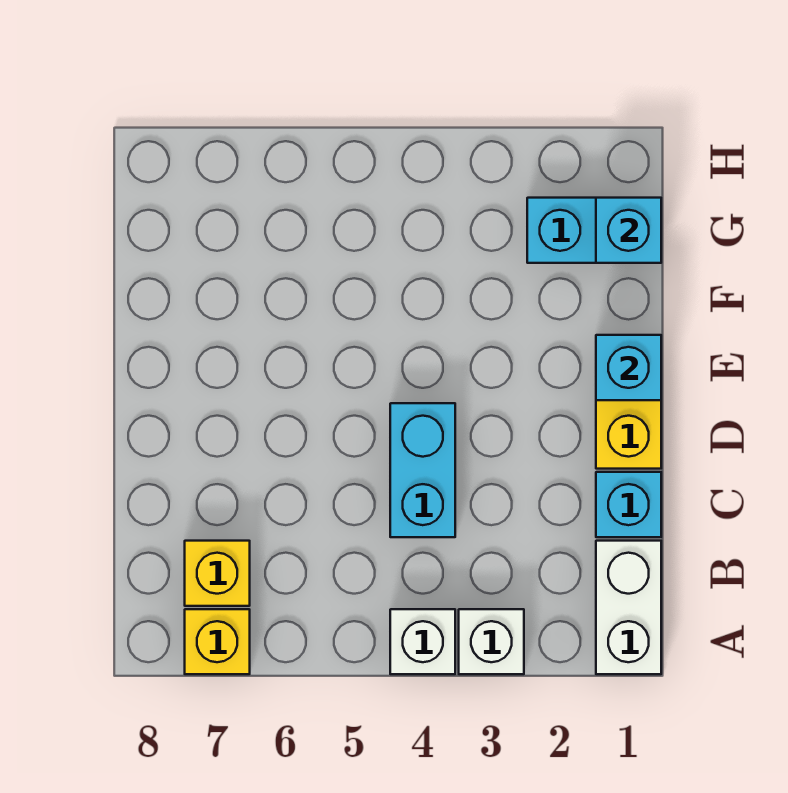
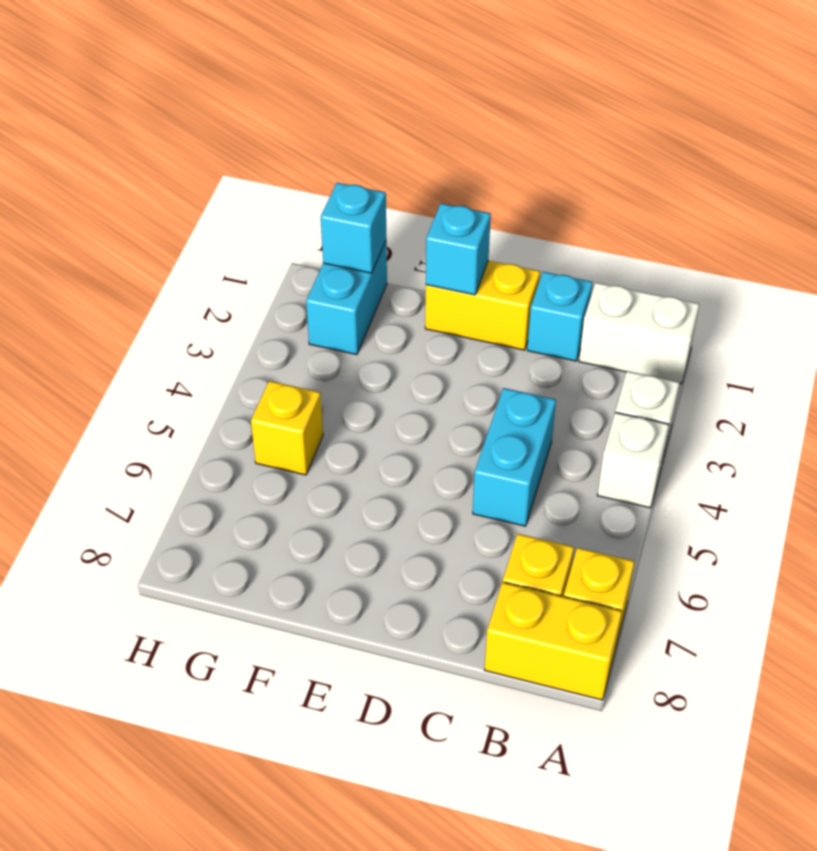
none -> yellow brick A8:B8 level 1
cyan brick C4:D4 level 1 -> cyan brick C4:C5 level 1
none -> yellow brick G5 level 1

